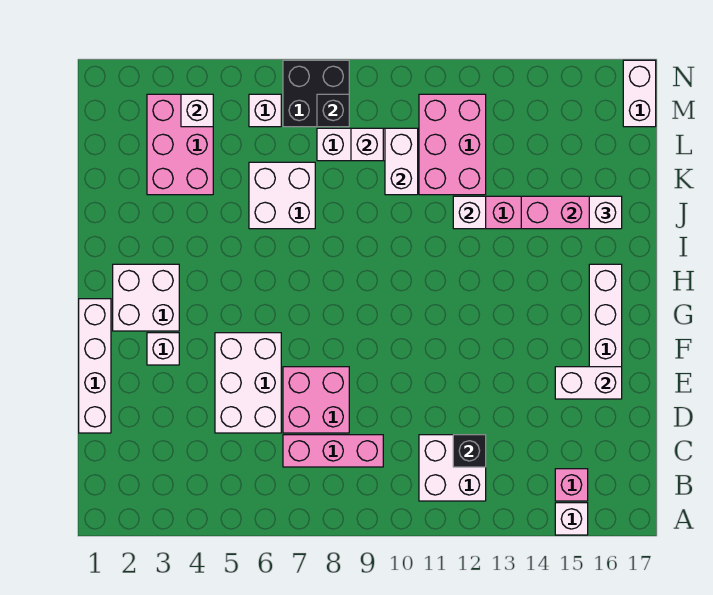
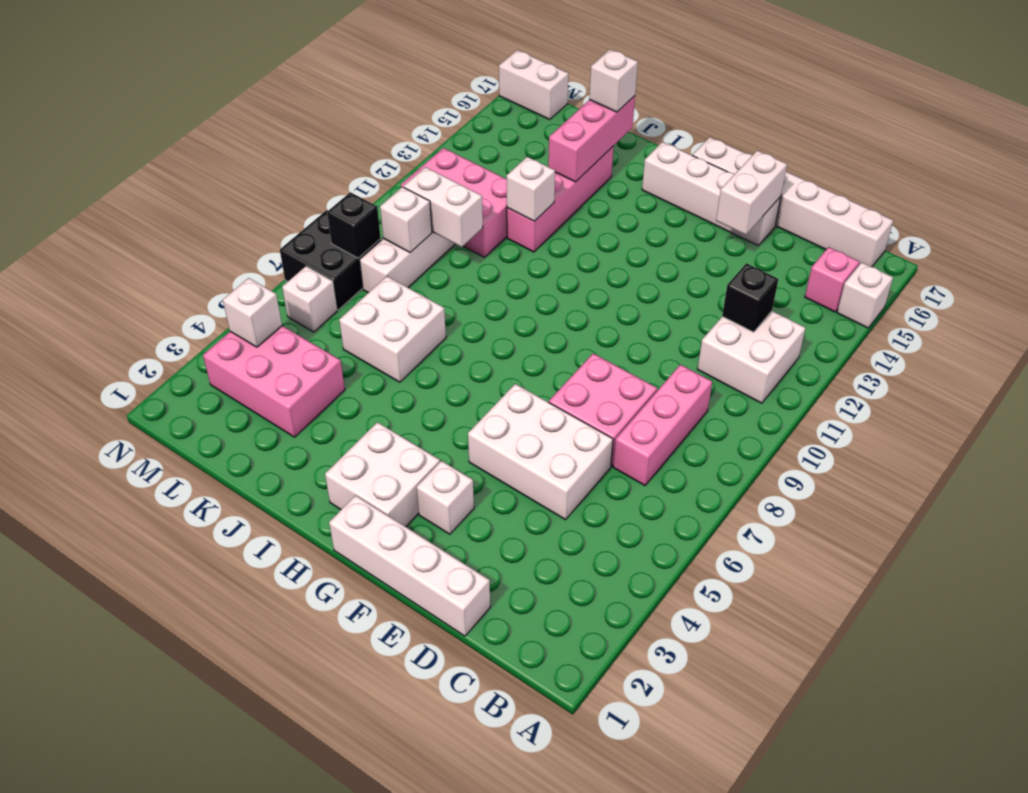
none -> white brick B17:G17 level 1

